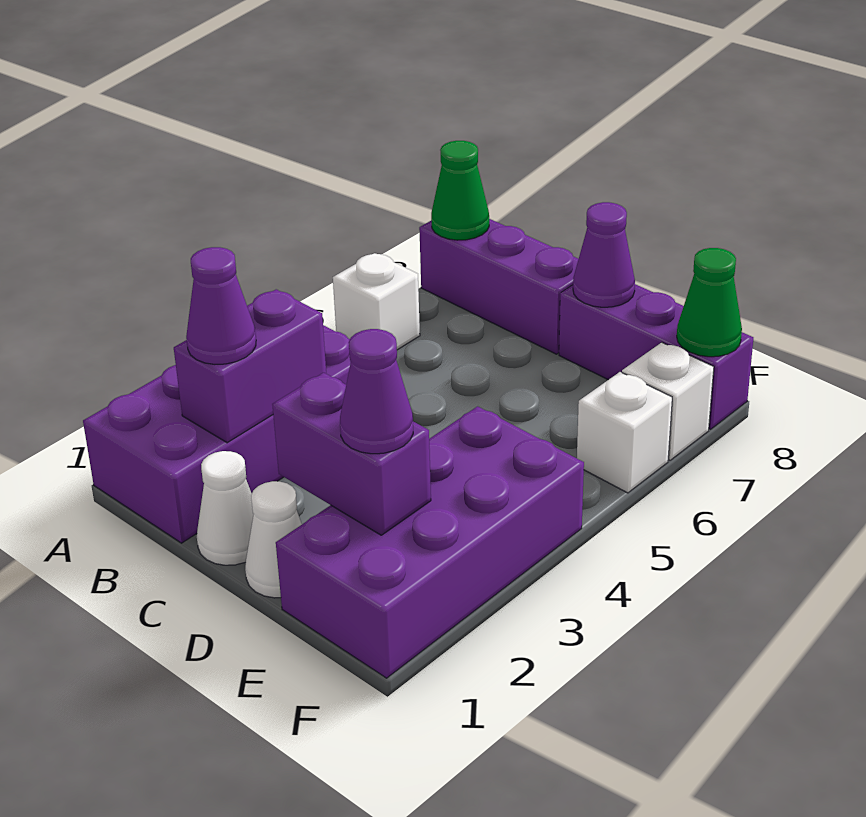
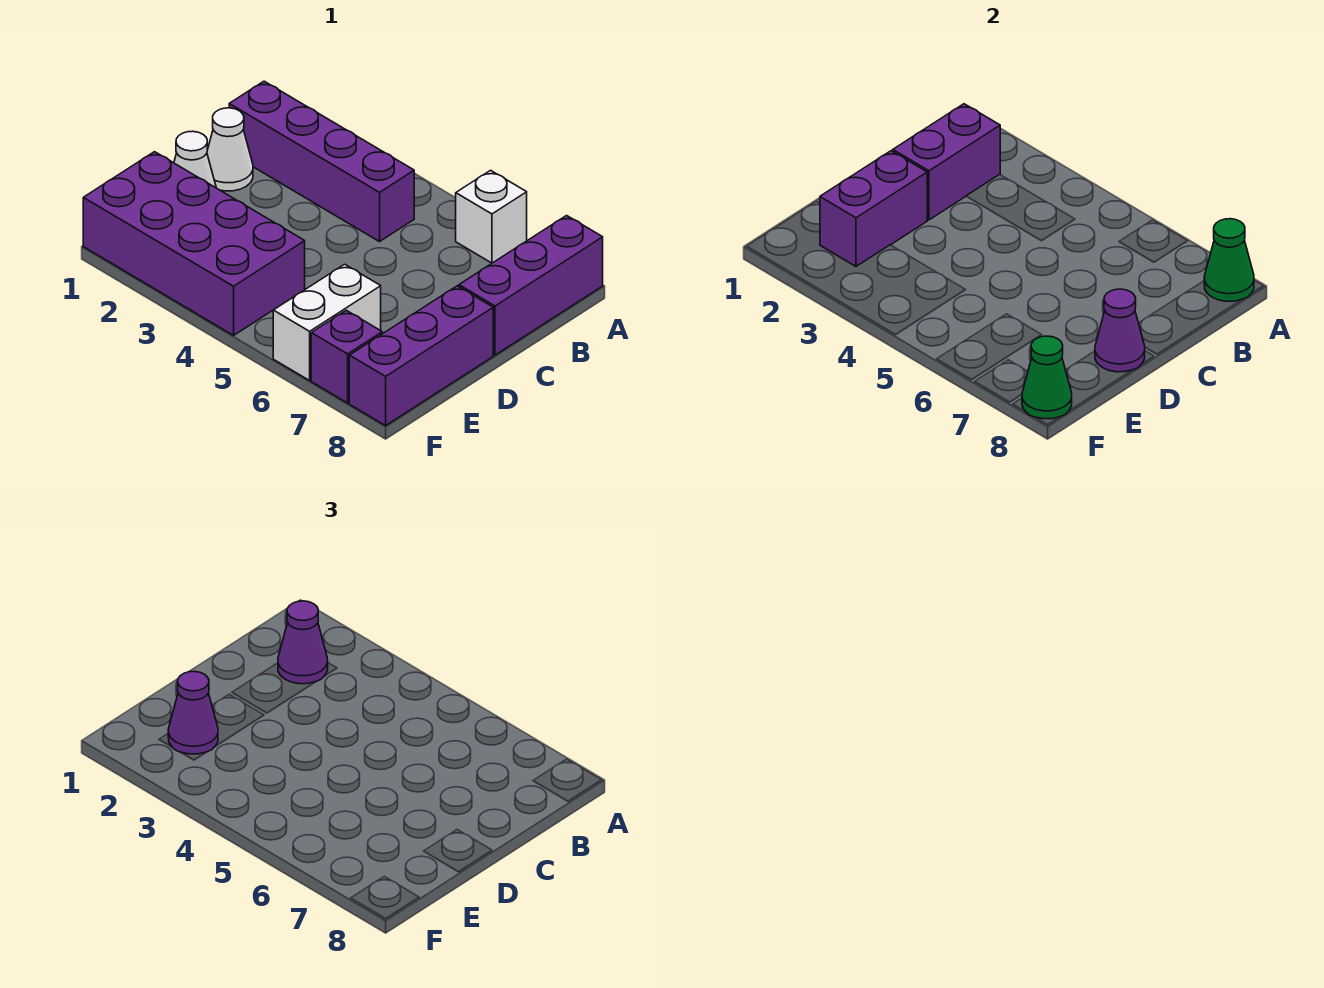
purple brick A1:B4 level 1 -> purple brick B1:B4 level 1
purple brick B2:B3 level 2 -> purple brick B2:C2 level 2
white brick F6 level 1 -> white brick E6:F6 level 1
white brick F7 level 1 -> purple brick F7 level 1

